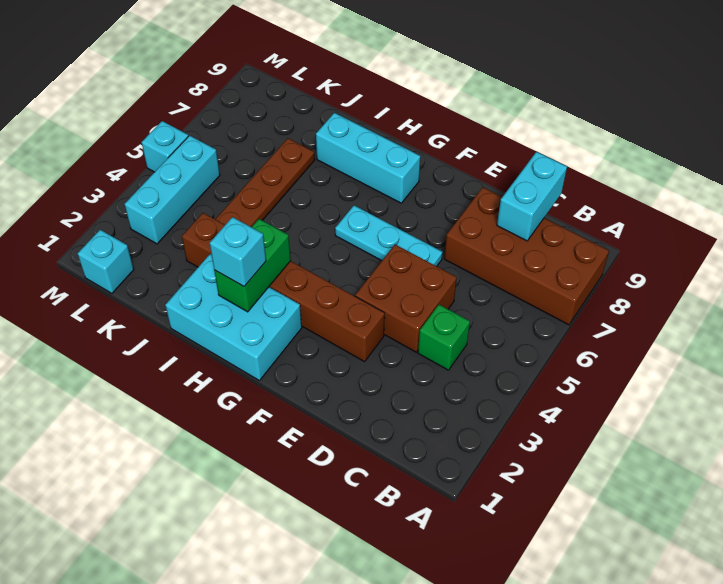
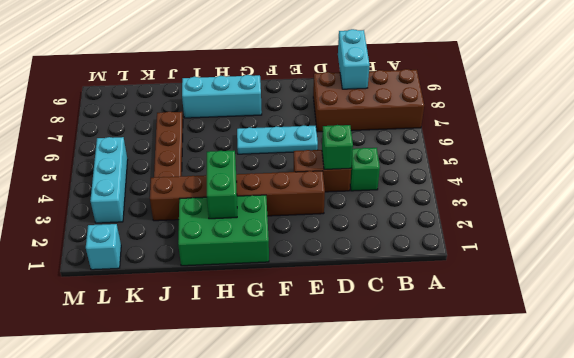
brown brick D4:E5 level 1 -> brown brick D4:E4 level 1
none -> green brick D4 level 2
cyan brick G1:I2 level 1 -> green brick G1:I2 level 1
cyan brick H2 level 3 -> none
cyan brick M5 level 1 -> none

